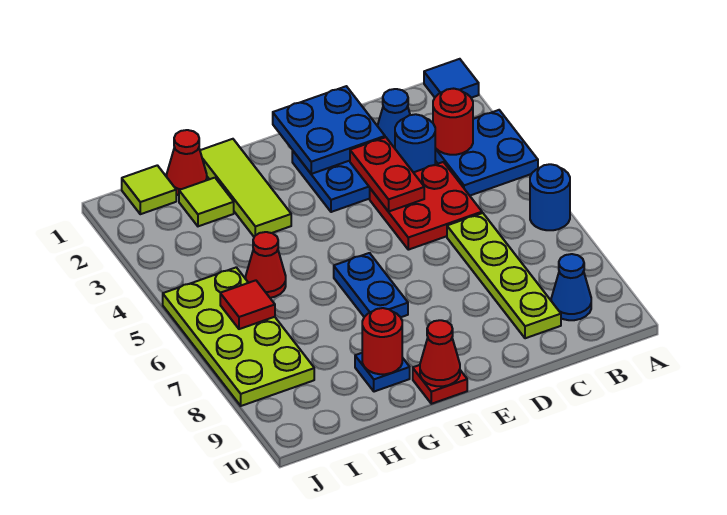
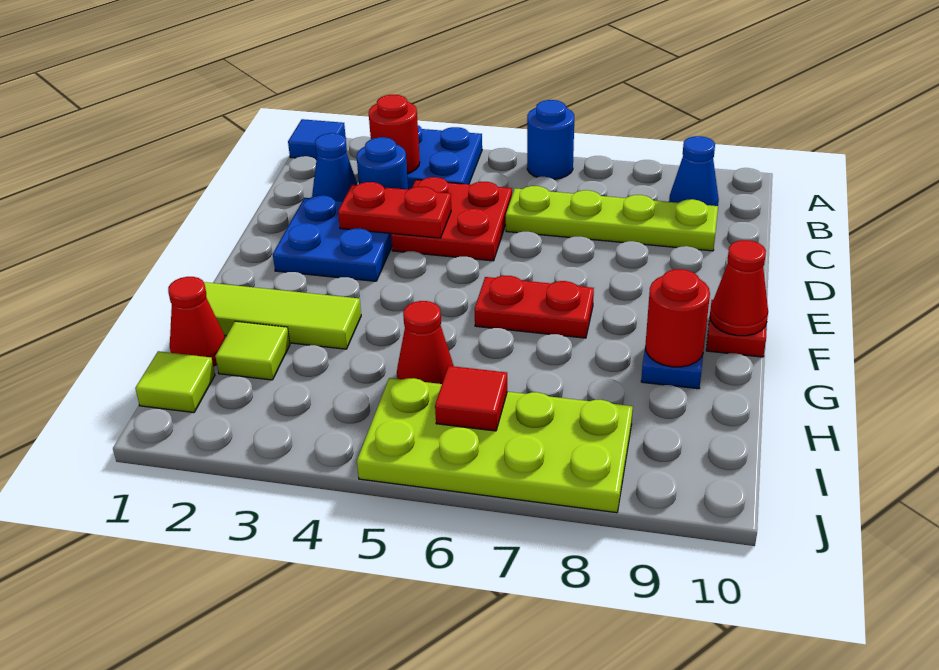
blue plate D1:E2 level 2 -> none
blue plate F6:F7 level 1 -> red plate F6:F7 level 1

